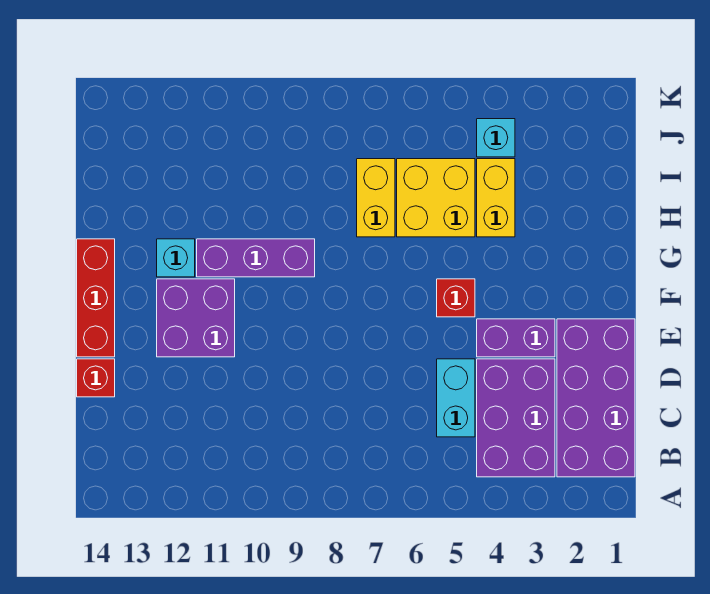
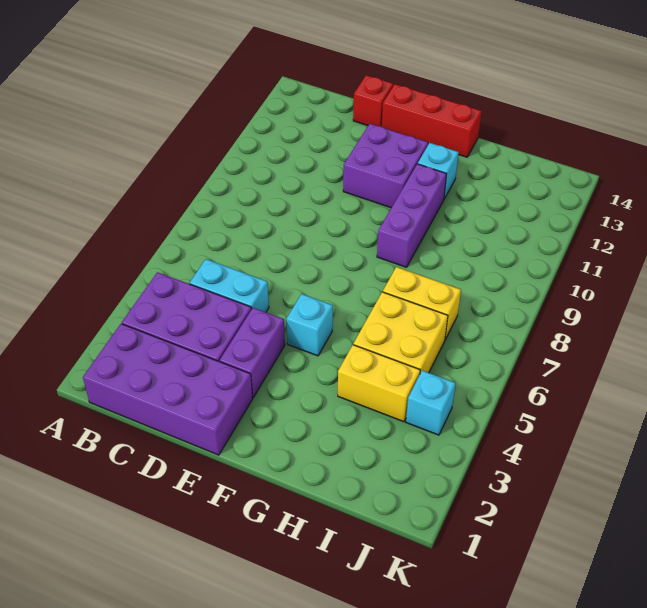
red brick F5 level 1 -> cyan brick F5 level 1

